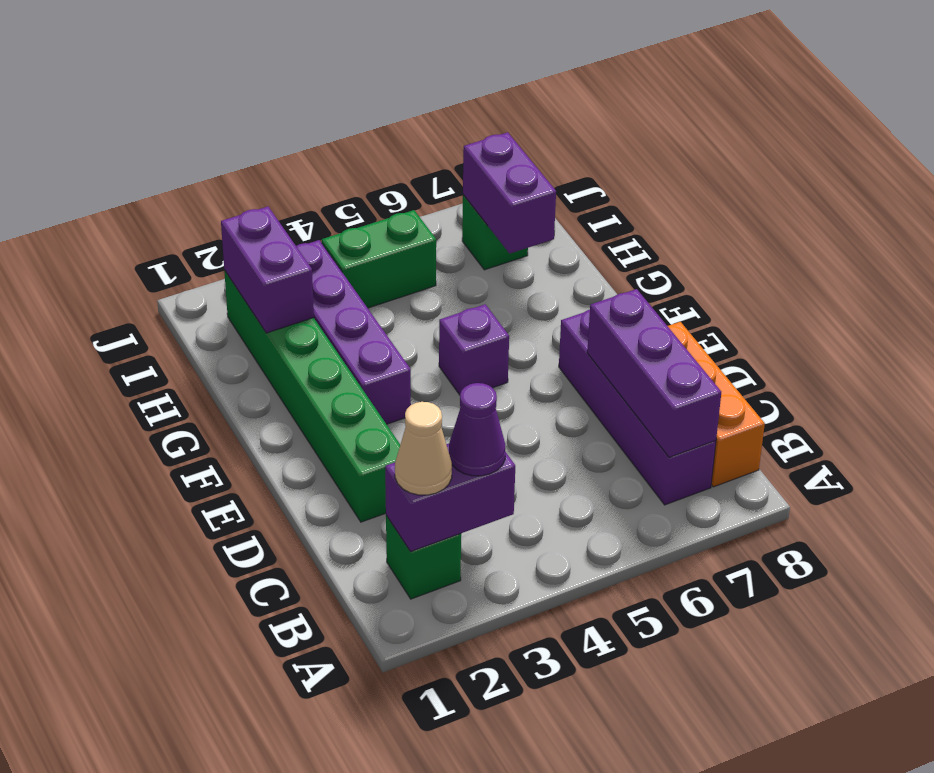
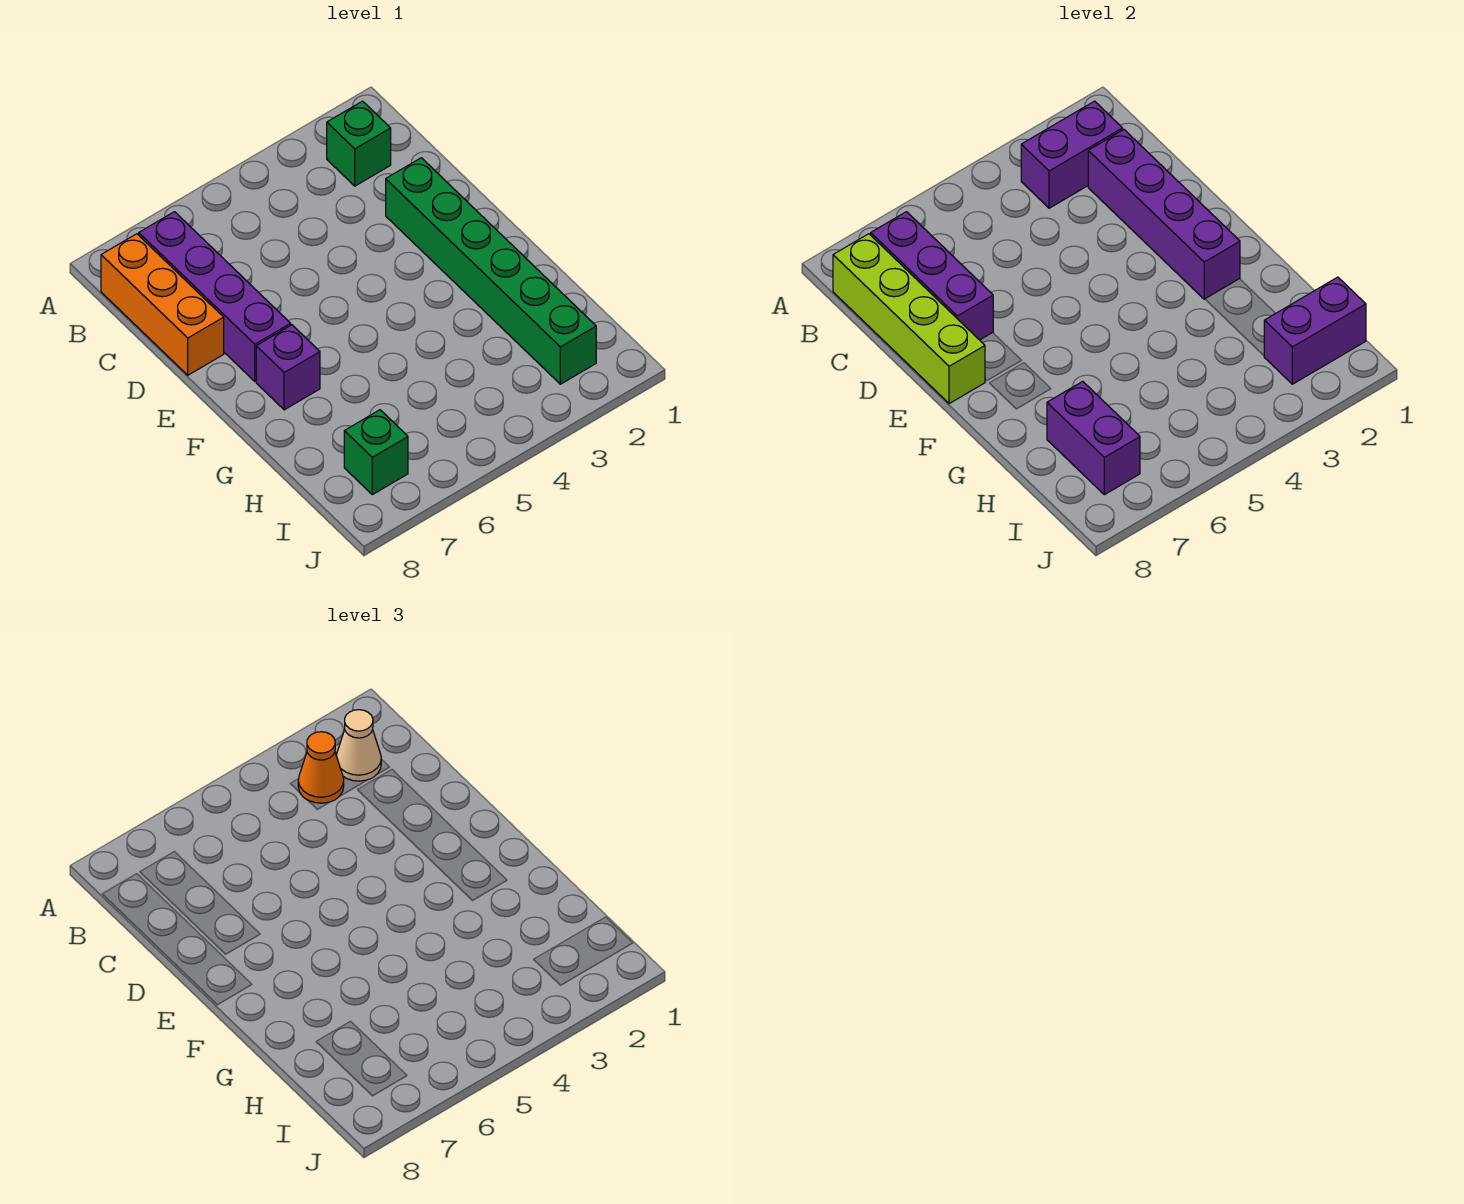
purple cone B3 level 3 -> orange cone B3 level 3
none -> lime brick B8:E8 level 2
purple brick F3:I3 level 1 -> purple brick C2:F2 level 2
purple brick F5 level 1 -> purple brick F7 level 1
purple brick H2:I2 level 2 -> purple brick I1:I2 level 2
green brick I4:I5 level 1 -> none

